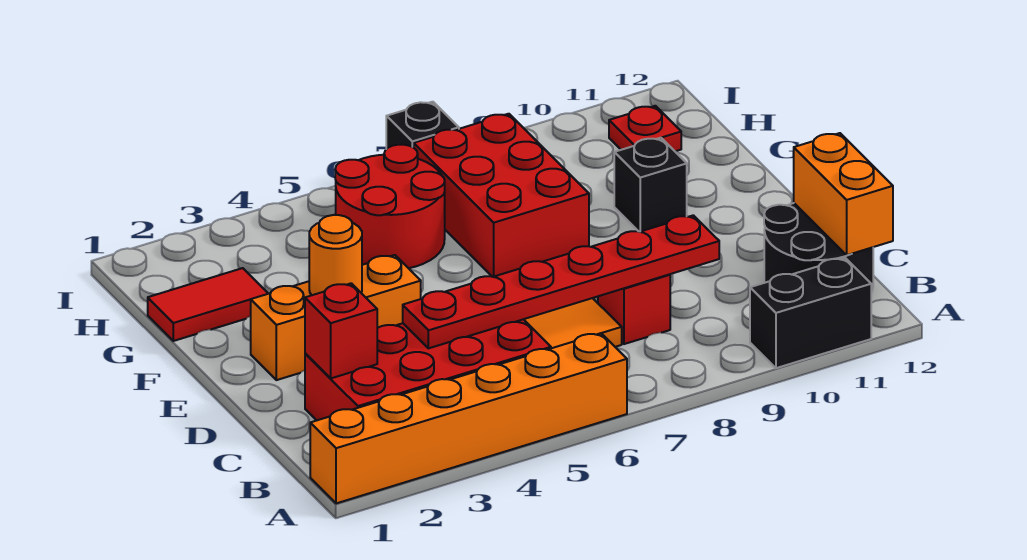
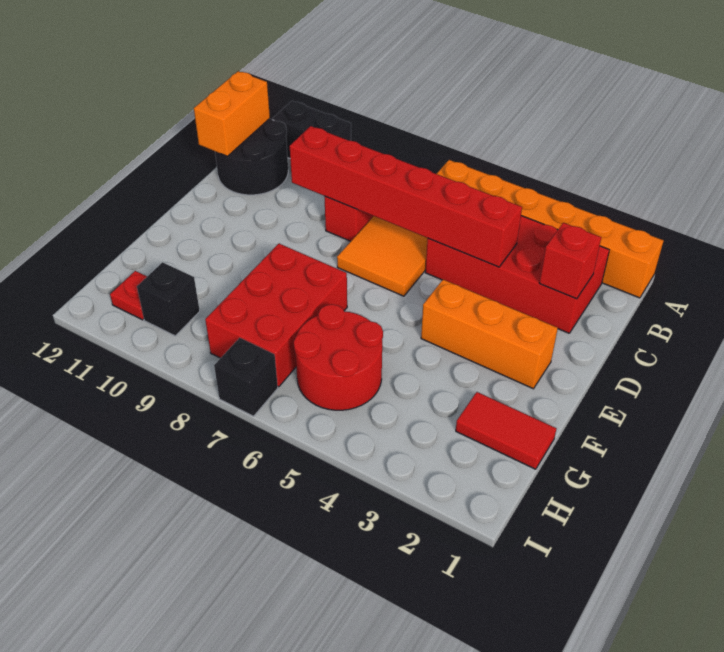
red plate C4:C9 level 2 -> red brick C4:C9 level 2
orange round brick E3 level 2 -> none
black brick F10 level 1 -> black brick H10 level 1

